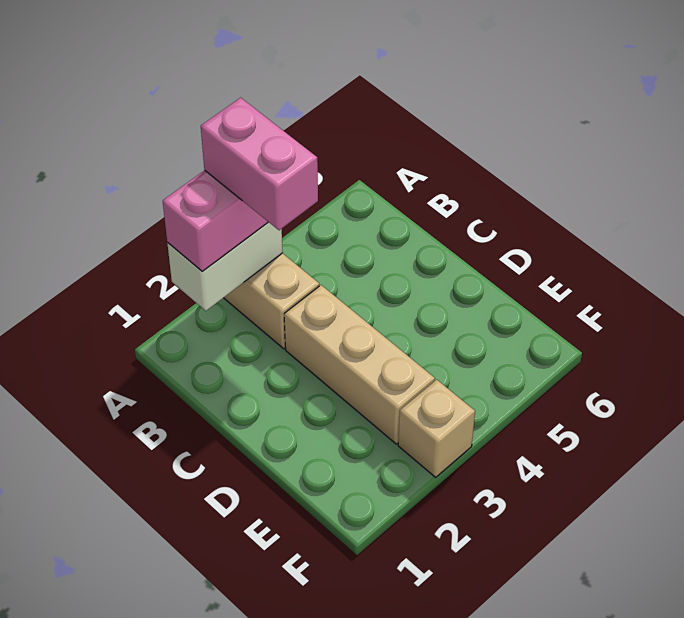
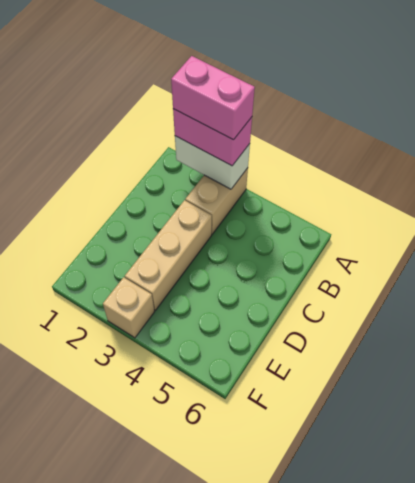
pink brick A3:B3 level 4 -> pink brick A2:A3 level 4

